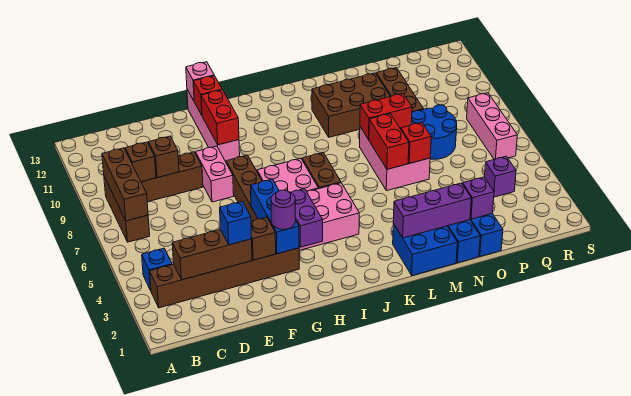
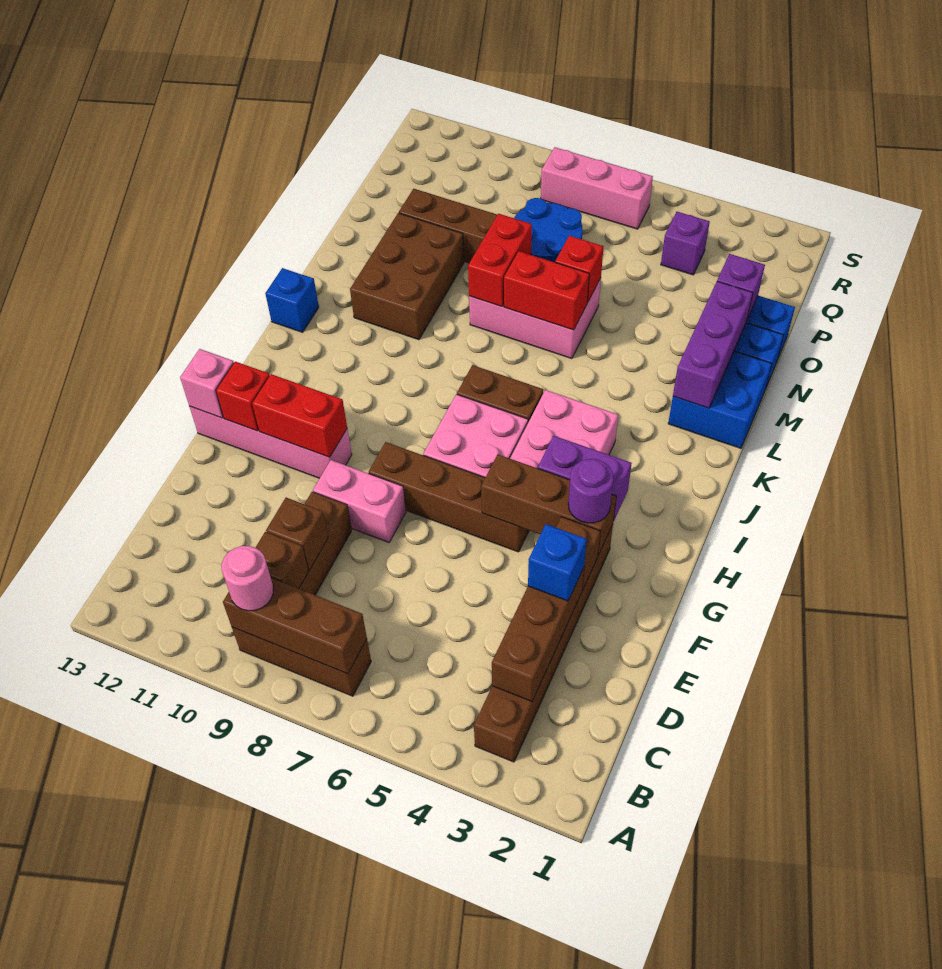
blue brick B4 level 1 -> blue brick K13 level 1
none -> pink round brick B9 level 3
blue brick G3:G5 level 2 -> brown brick G3:G5 level 2

